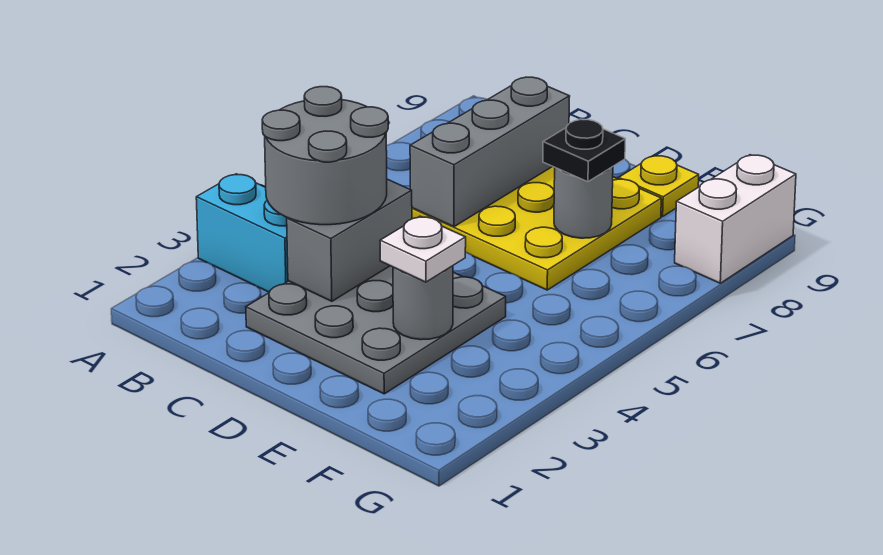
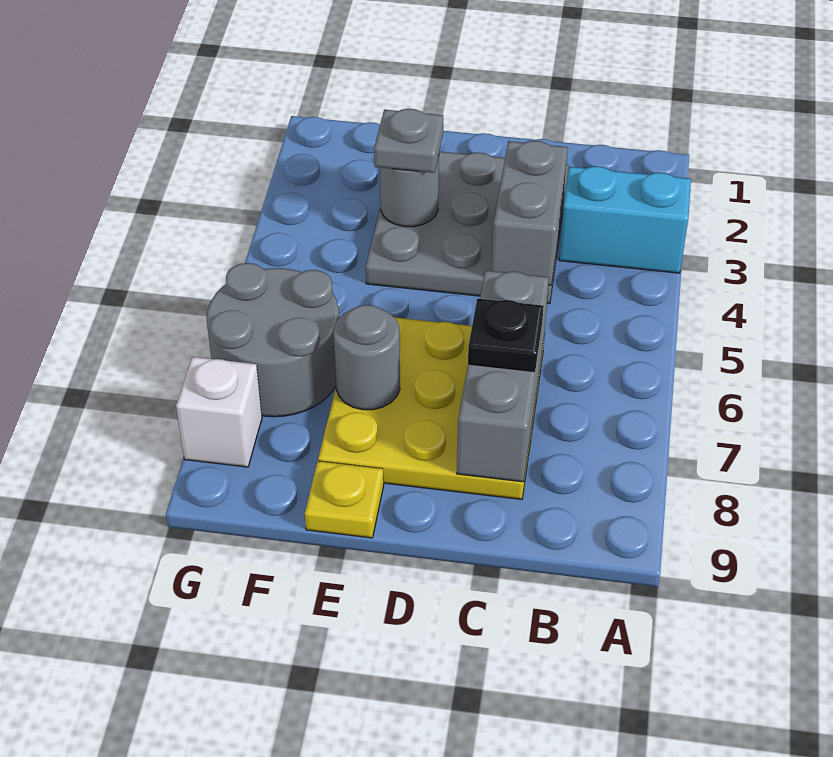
grey round brick B3:C4 level 3 -> grey round brick F6:G7 level 1
white plate E3 level 3 -> grey plate E3 level 3
black plate E7 level 3 -> black plate C7 level 3
white brick G8:G9 level 1 -> white brick G8 level 1

